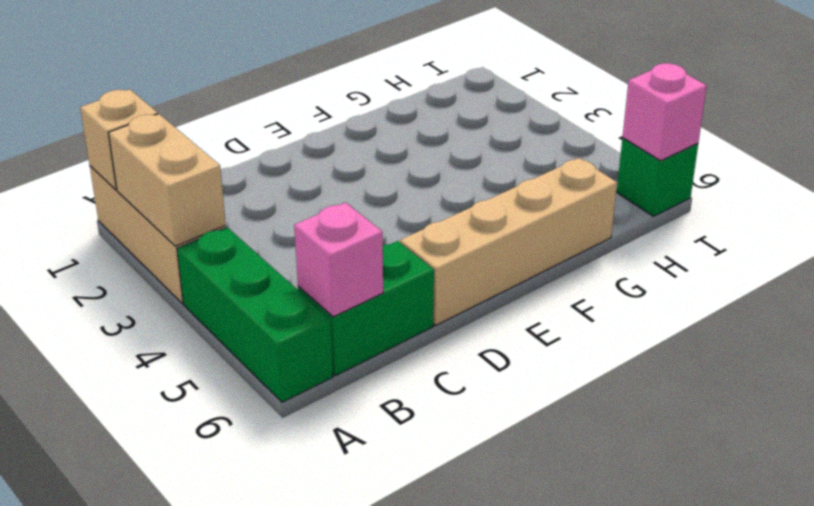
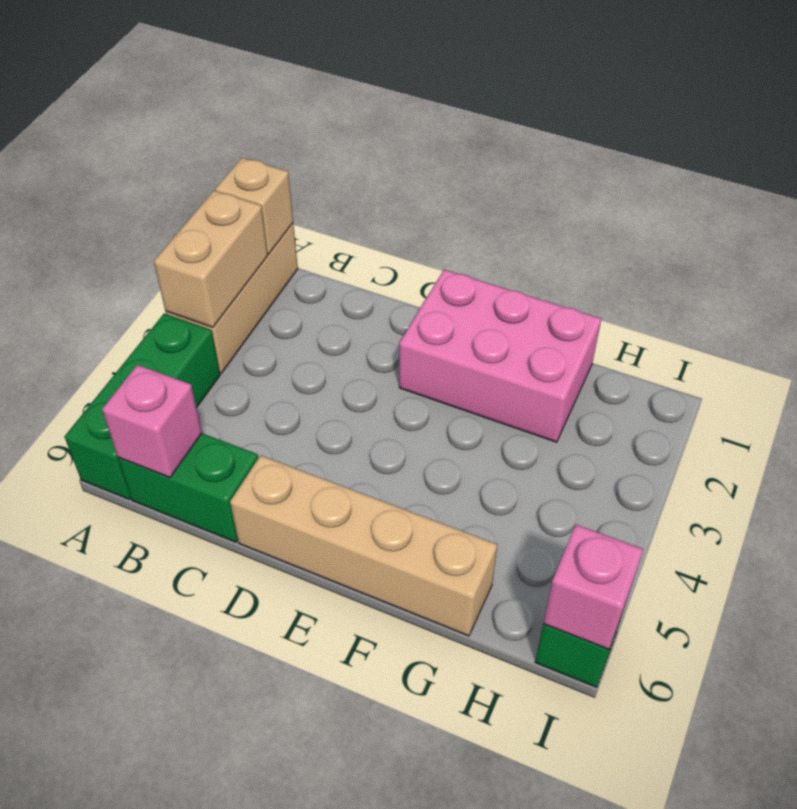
none -> pink brick E1:G2 level 1

